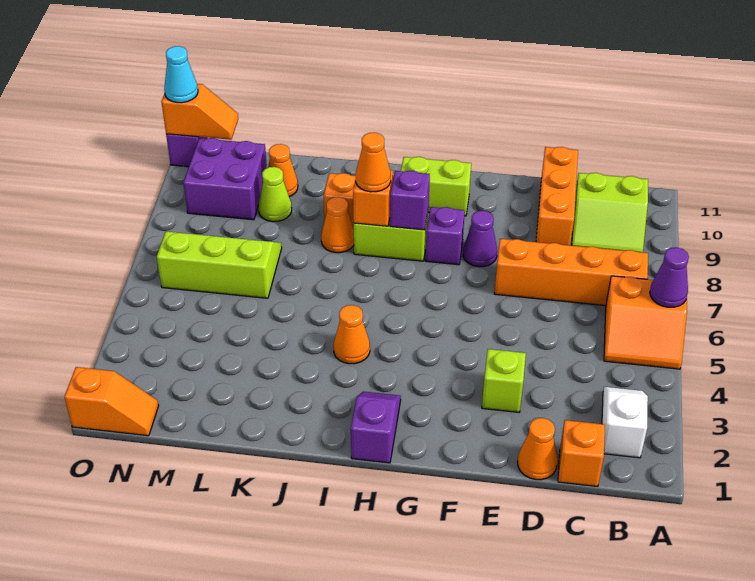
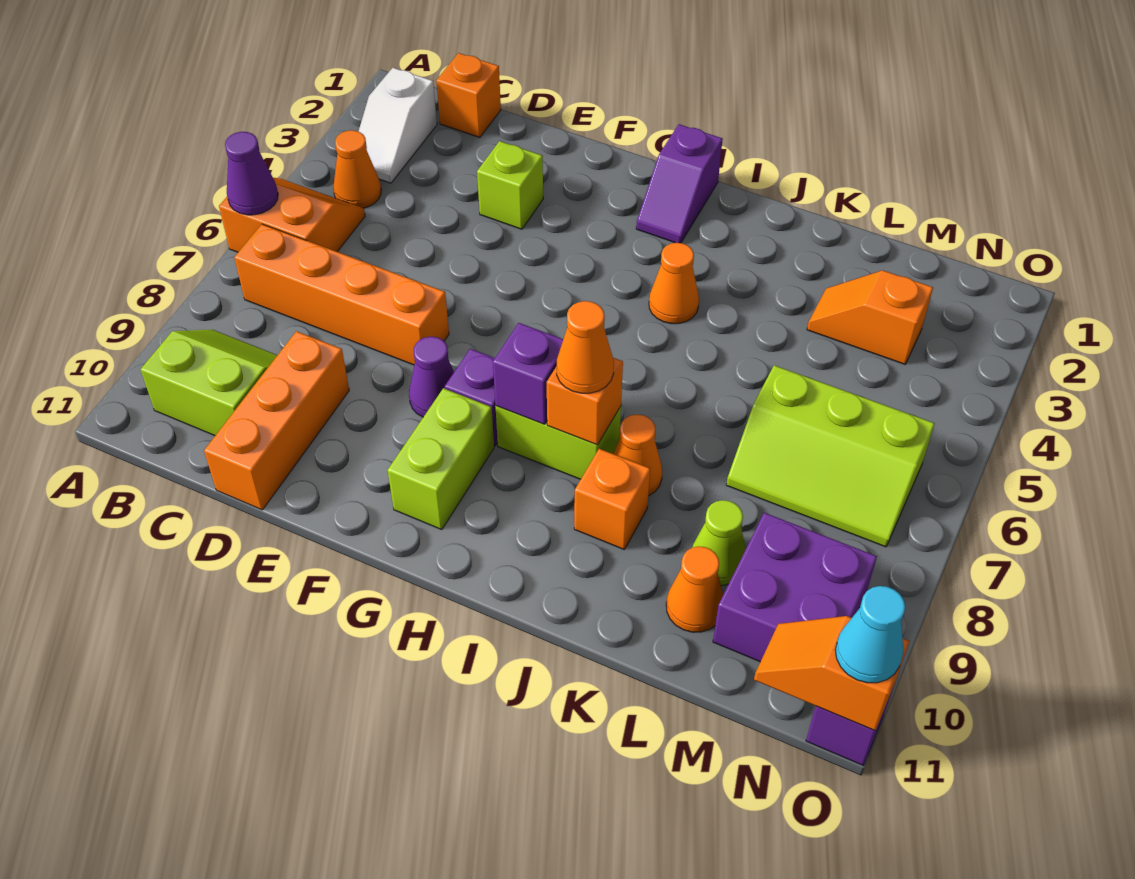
orange cone D1 level 1 -> orange cone B4 level 1
lime brick G10:H10 level 1 -> lime brick G9:G10 level 1
orange slope N1:O1 level 1 top O -> orange slope L3:M3 level 1 top M

